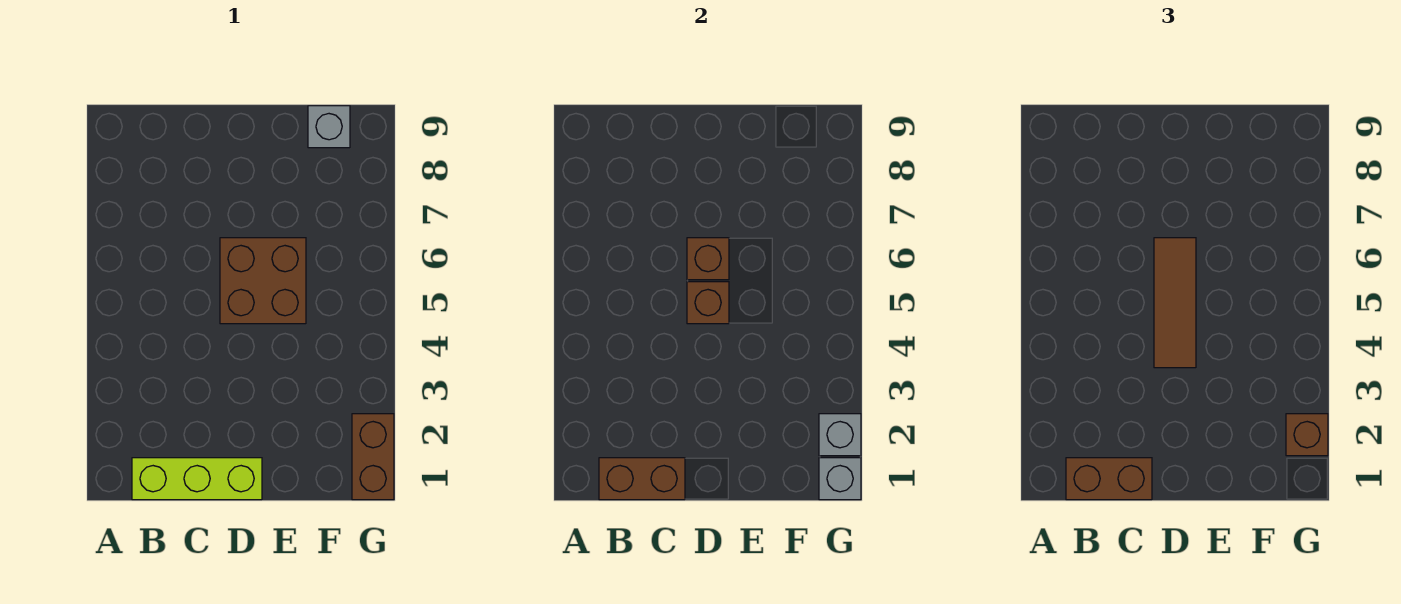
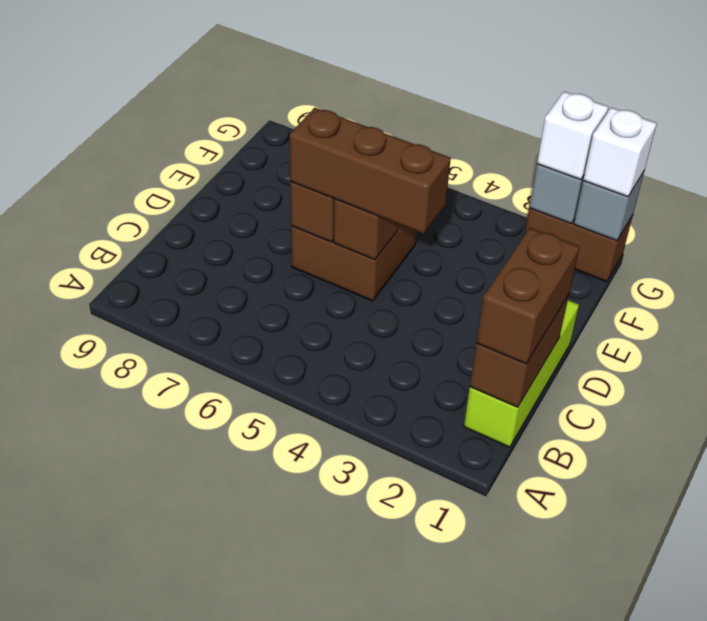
brown tile D4:D6 level 3 -> brown brick D4:D6 level 3
grey brick F9 level 1 -> none
none -> white brick G1 level 3
brown brick G2 level 3 -> white brick G2 level 3

